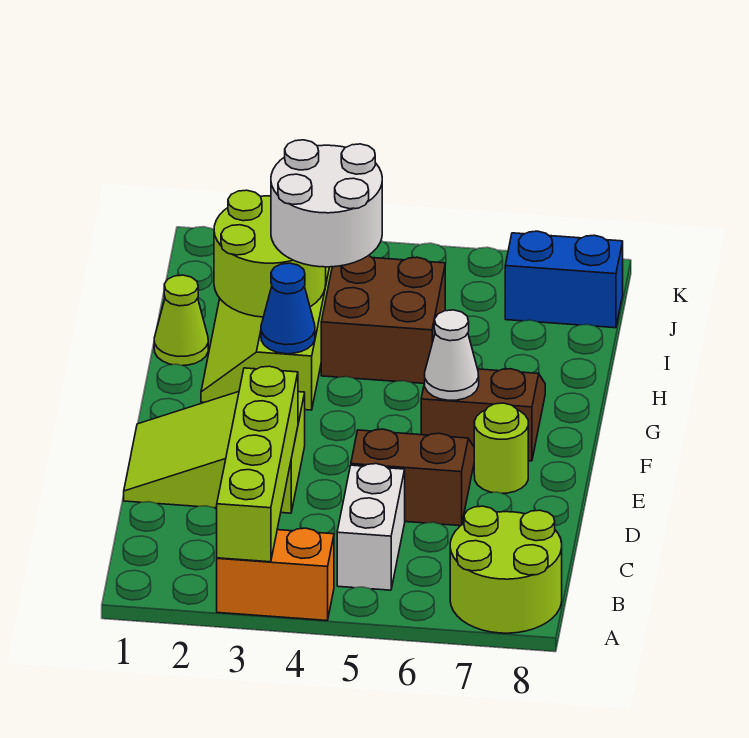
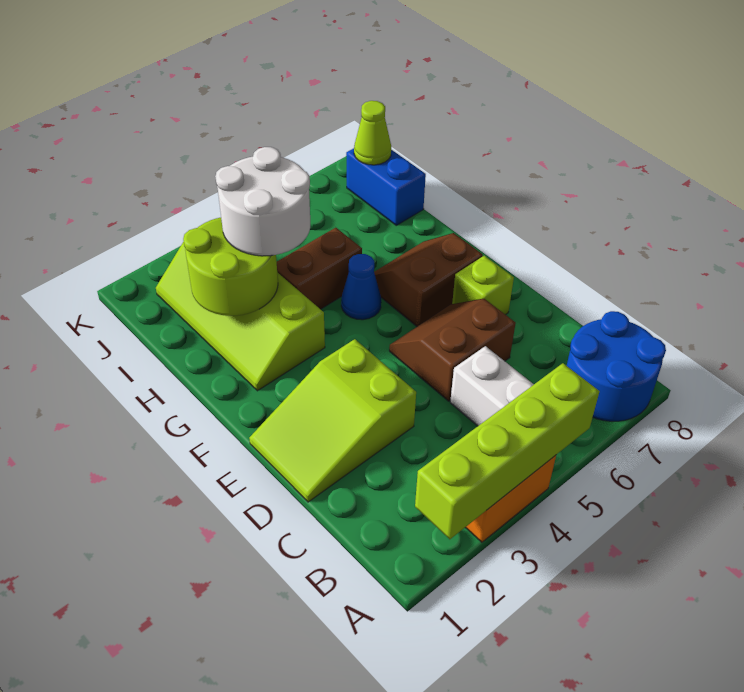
lime brick A3:D3 level 2 -> lime brick A2:A5 level 2
lime round brick A7:B8 level 1 -> blue round brick A7:B8 level 1
lime round brick E7 level 1 -> lime brick E7 level 1
white cone F6 level 2 -> none
blue cone G3 level 2 -> blue cone G5 level 1
lime cone H1 level 1 -> lime cone J8 level 2
brown brick H4:I5 level 1 -> brown brick H4:H5 level 1
blue brick J7:J8 level 1 -> blue brick I8:J8 level 1

